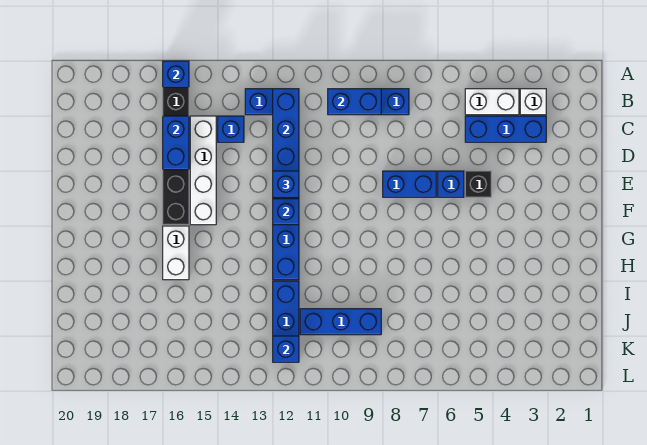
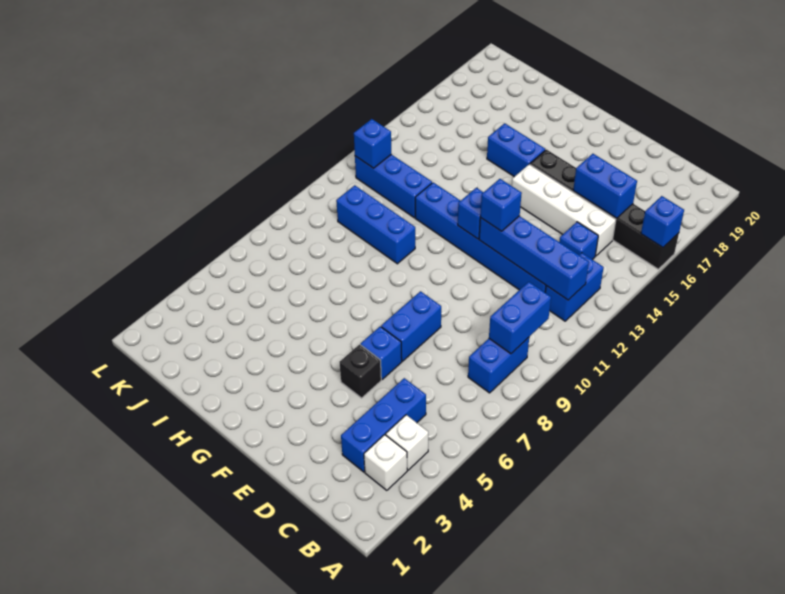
white brick B4:B5 level 1 -> white brick B4 level 1
white brick G16:H16 level 1 -> blue brick G16:H16 level 1
blue brick J9:J11 level 1 -> blue brick H10:J10 level 1

